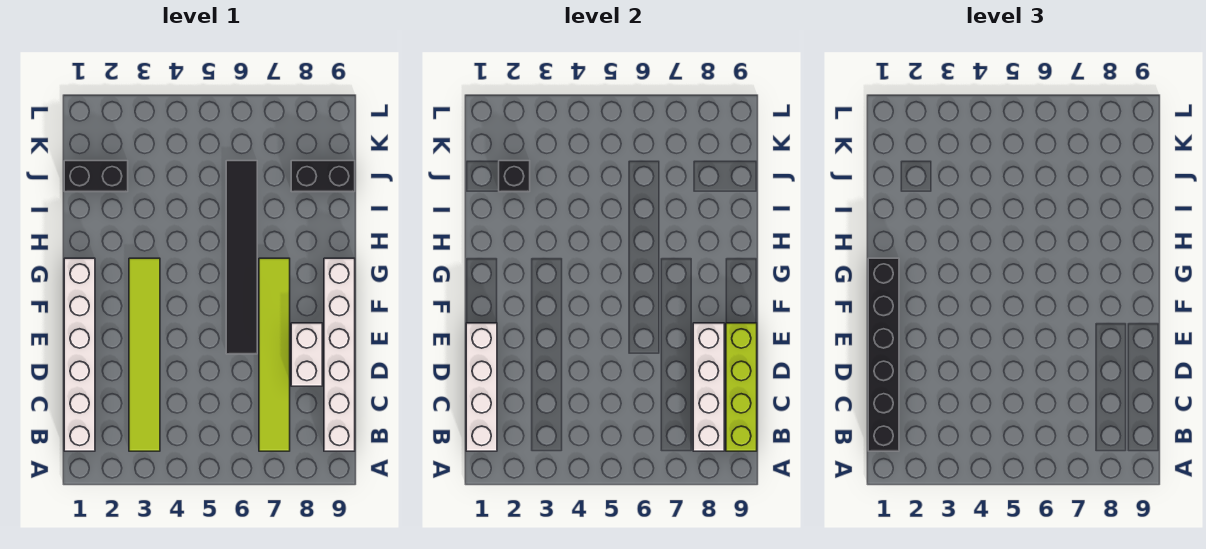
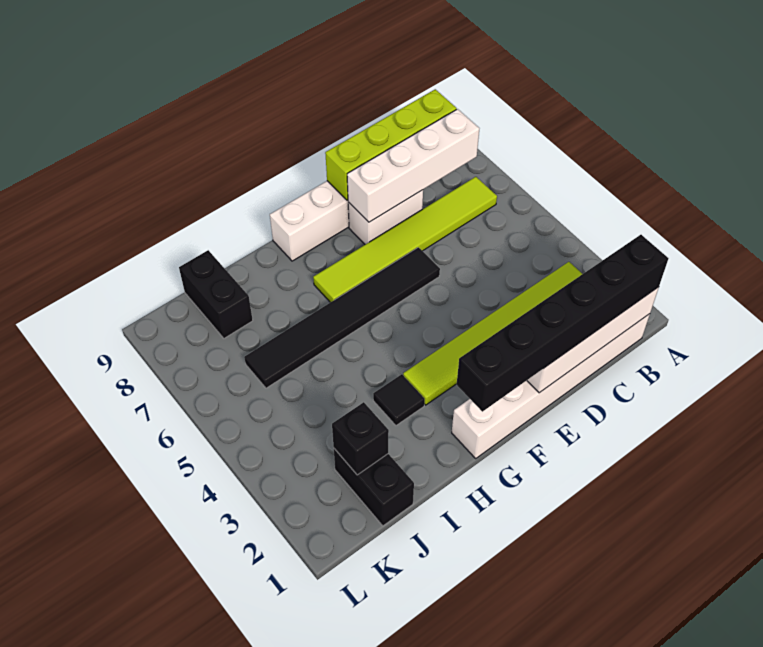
none -> black tile H3 level 1

